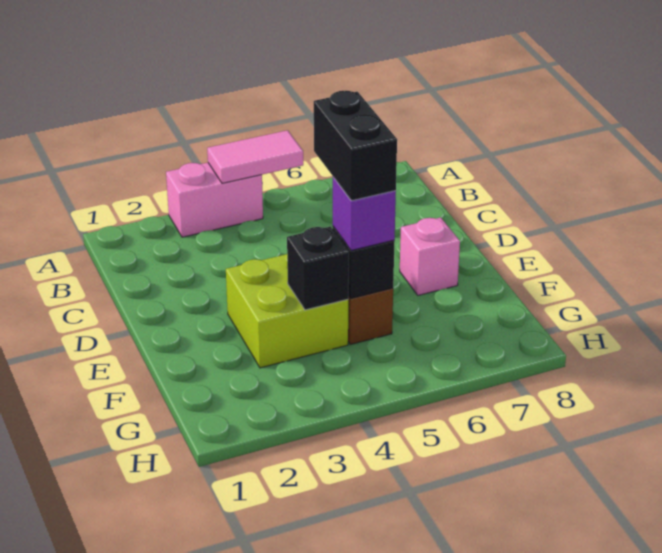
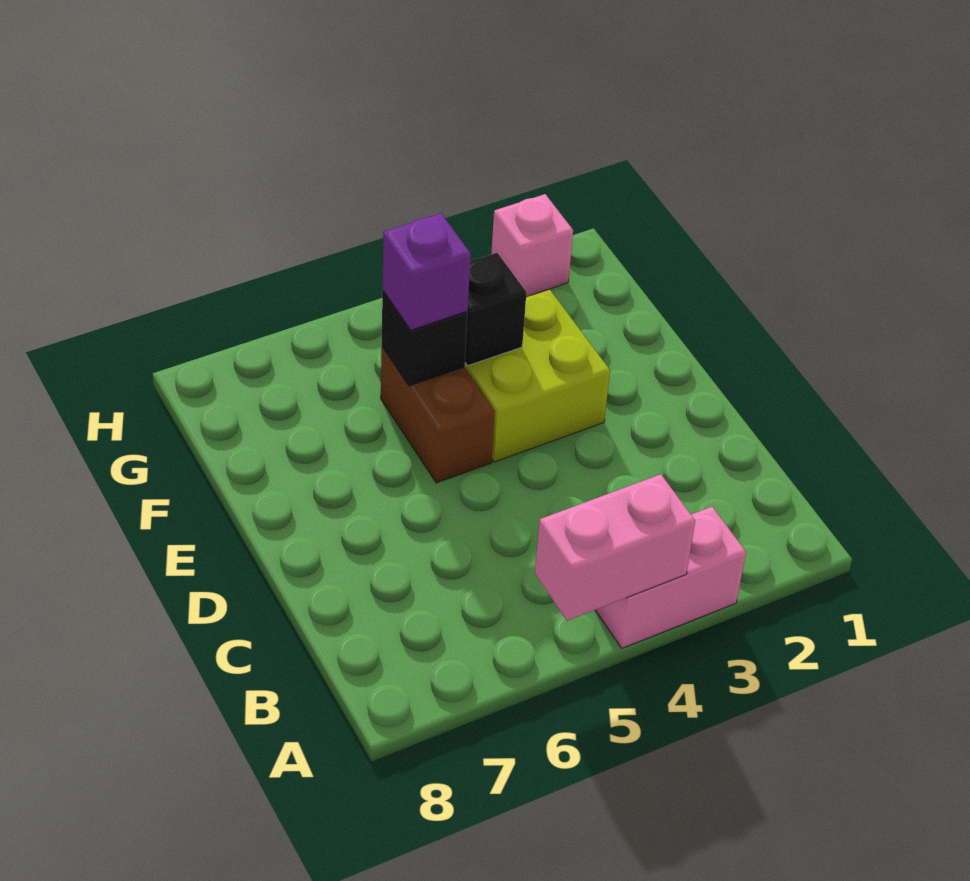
pink tile A4:A5 level 2 -> pink brick A4:A5 level 2
black brick E5:F5 level 4 -> none
pink brick E7 level 1 -> pink brick H2 level 1

